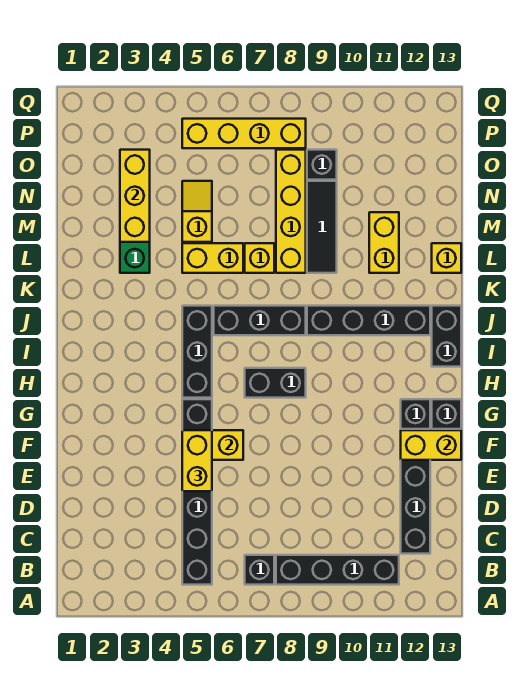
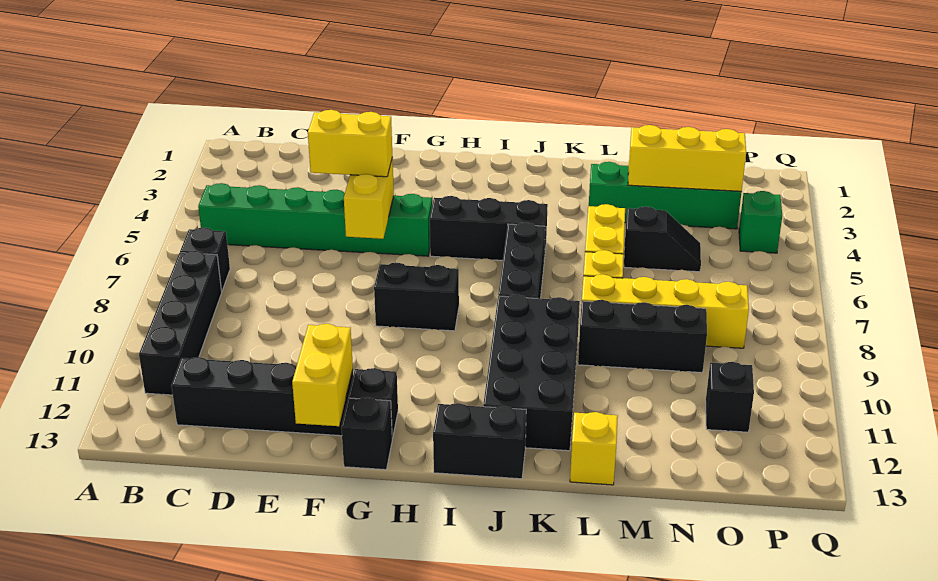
black brick B5:G5 level 1 -> green brick B5:G5 level 1
black brick H7:H8 level 1 -> black brick G8:H8 level 1
black brick J9:J12 level 1 -> black brick J9:K12 level 1
black tile L9:N9 level 1 -> black brick L9:N9 level 1
yellow brick L11:M11 level 1 -> none
yellow slope M5:N5 level 1 top M -> black slope M5:N5 level 1 top M
black brick O9 level 1 -> black brick O11 level 1
none -> green brick P4 level 1
yellow brick P5:P8 level 1 -> none

